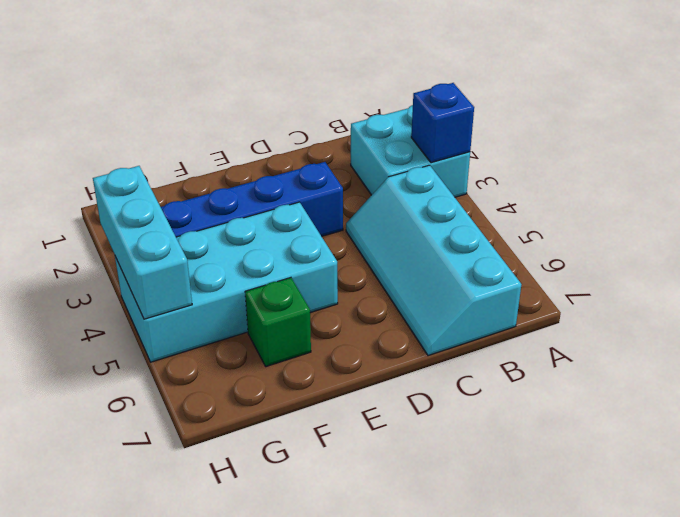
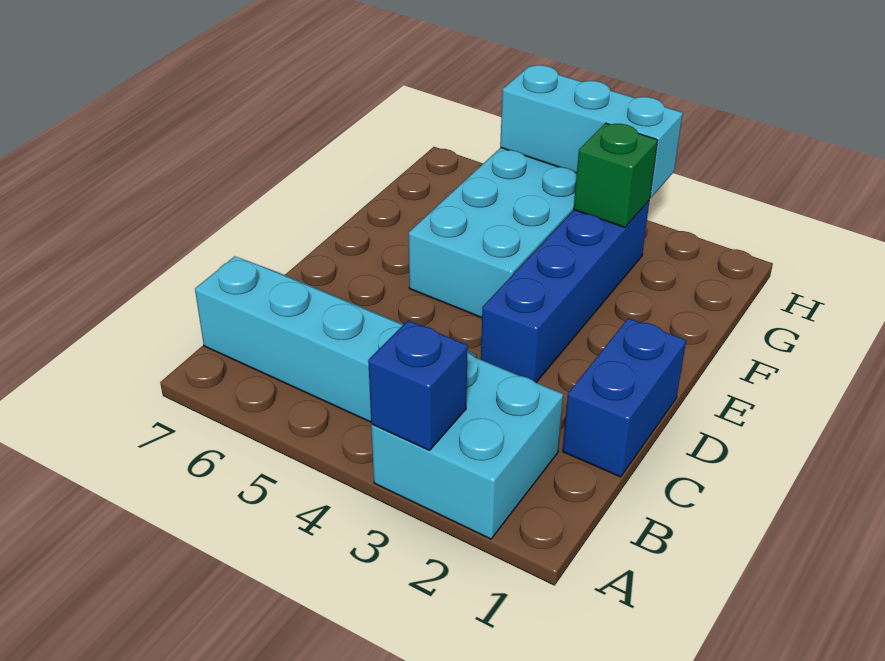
none -> blue brick C1:D1 level 1
green brick F6 level 1 -> green brick G3 level 2

